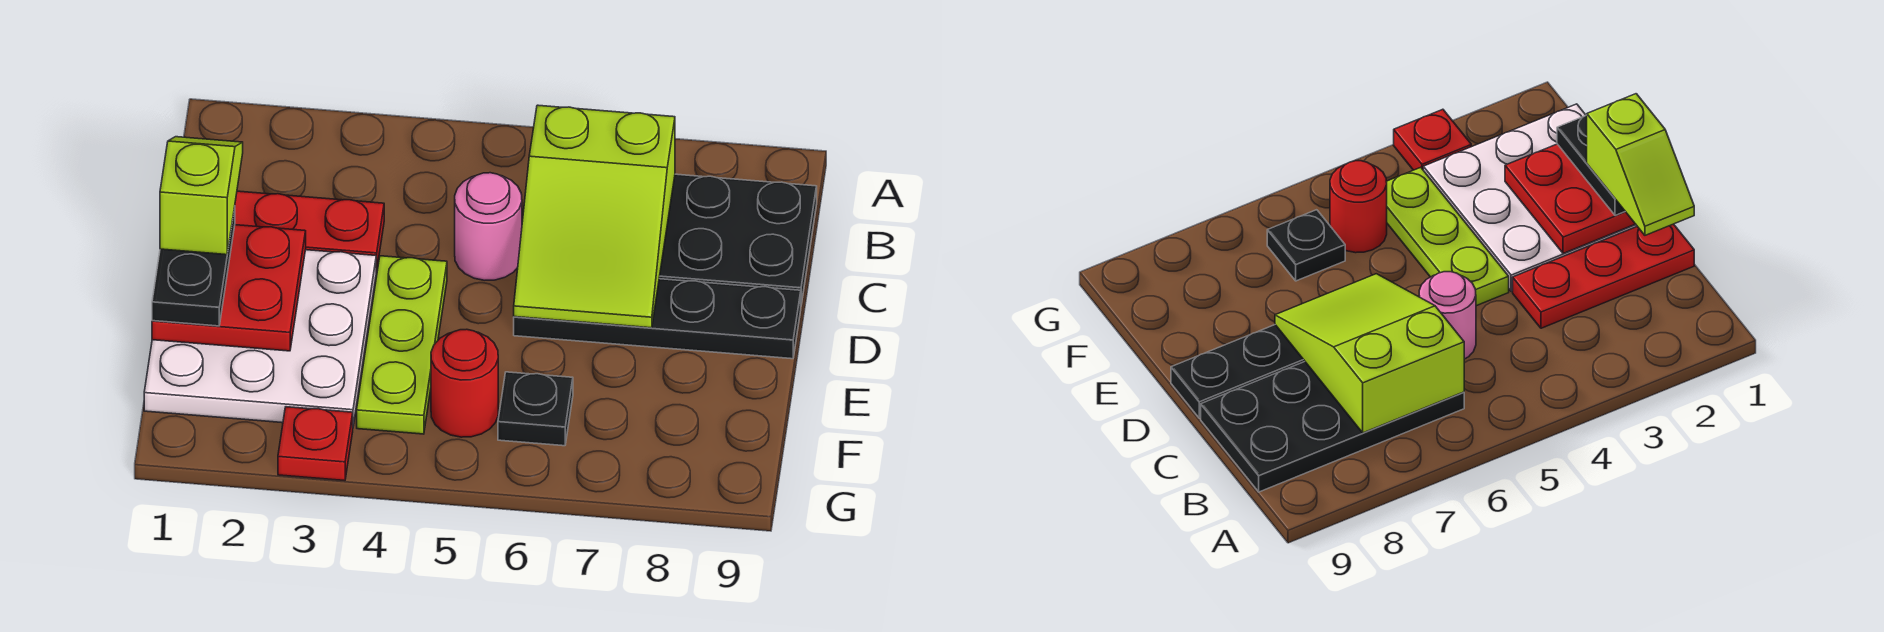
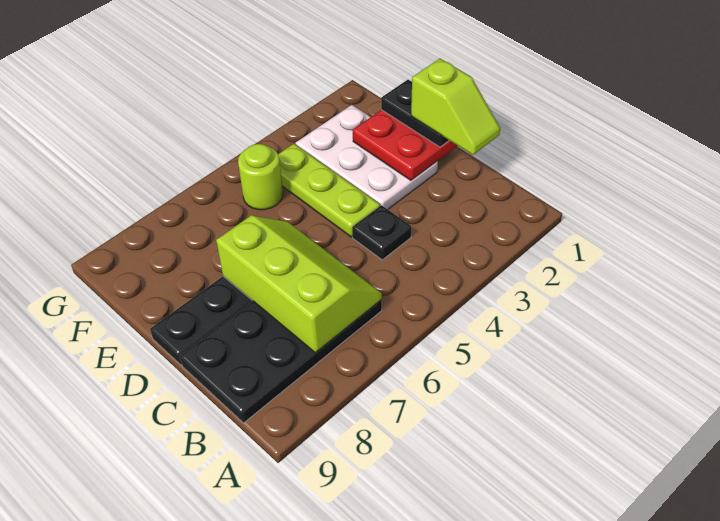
lime slope B6:D7 level 2 top B -> lime slope B6:D7 level 2 top 7
red plate C1:C3 level 1 -> none
pink round brick C5 level 1 -> none
white plate D1:F3 level 1 -> white plate D2:F3 level 1
red round brick F5 level 1 -> lime round brick F5 level 1
black plate F6 level 1 -> black plate C4 level 1
red plate G3 level 1 -> none

